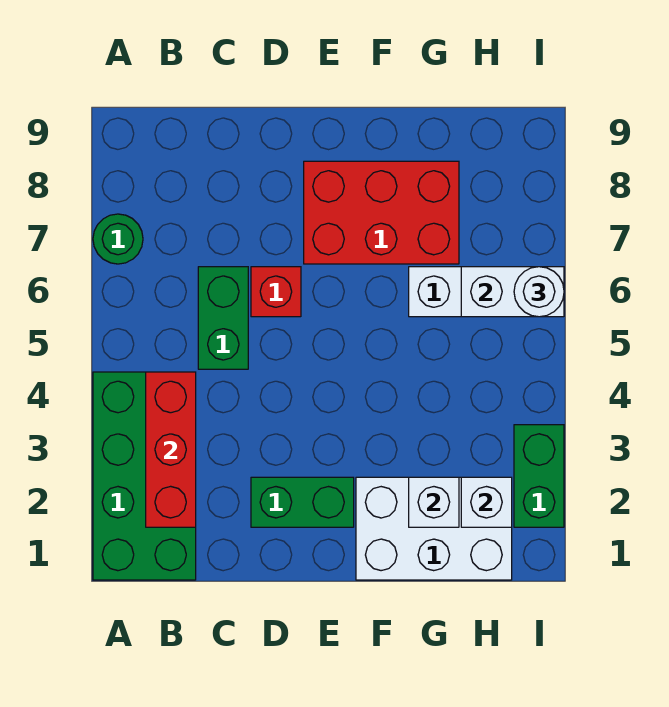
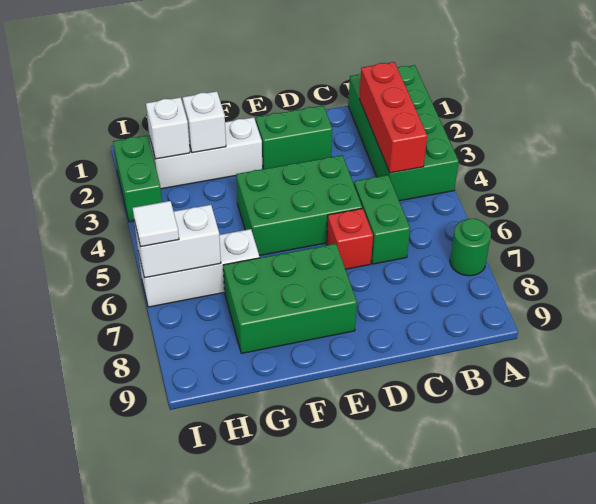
none -> green brick D4:F5 level 1
red brick E7:G8 level 1 -> green brick E7:G8 level 1
white brick F1:H2 level 1 -> white brick F2:H2 level 1
white round brick I6 level 3 -> white tile I6 level 3

